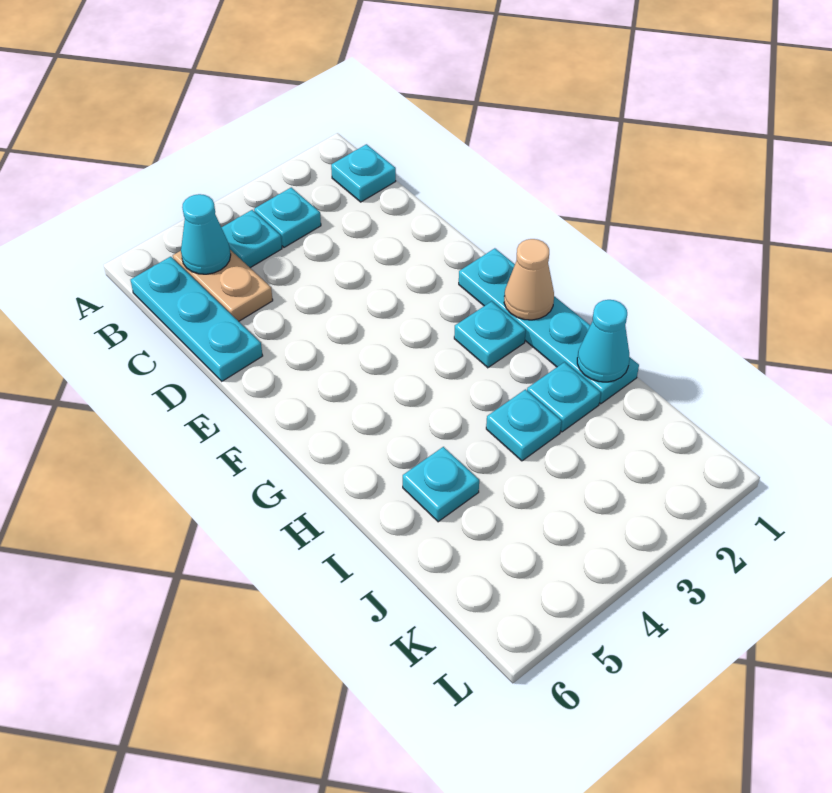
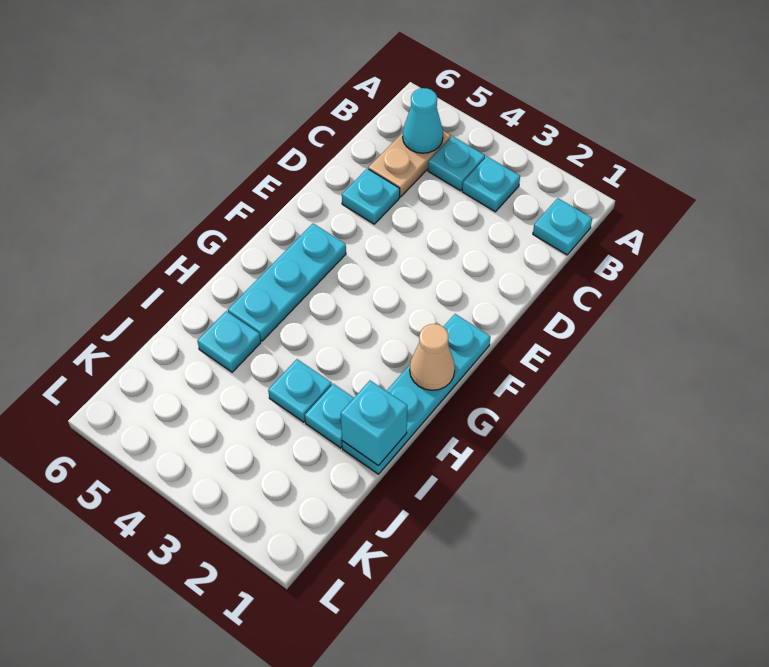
cyan plate B6:D6 level 1 -> cyan plate F5:H5 level 1
cyan plate G2 level 1 -> cyan plate D5 level 1
cyan cone I1 level 2 -> cyan brick I1 level 2

